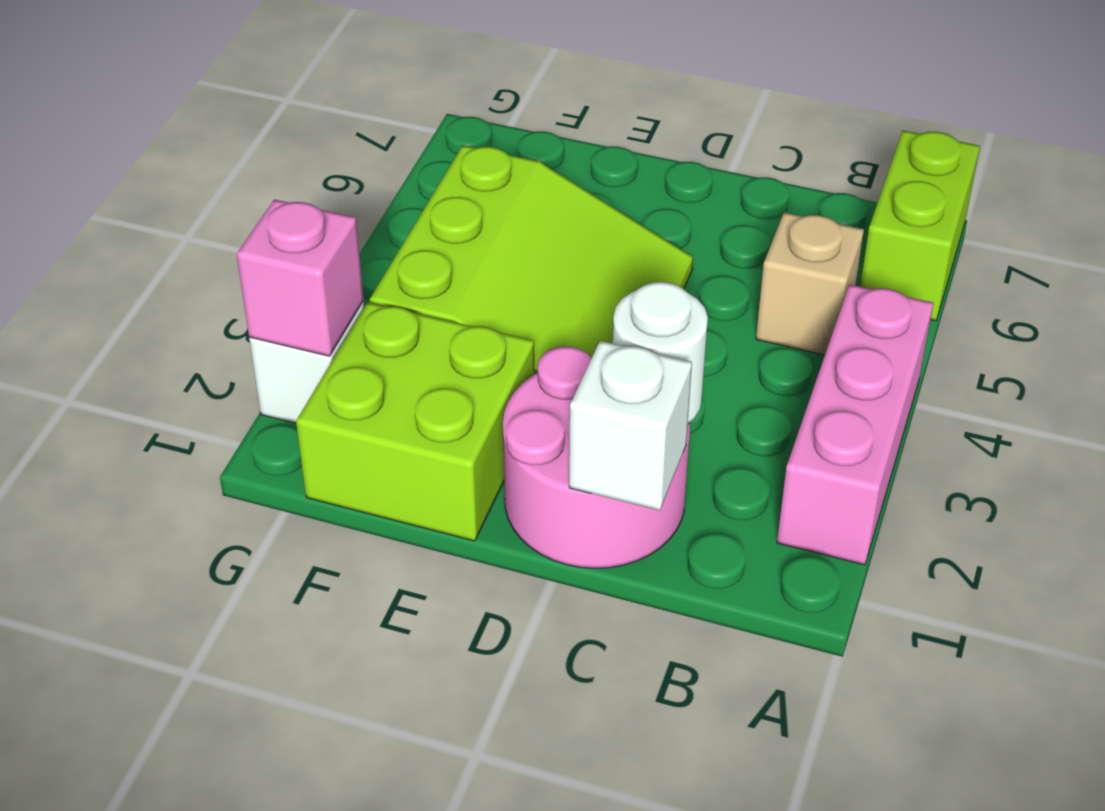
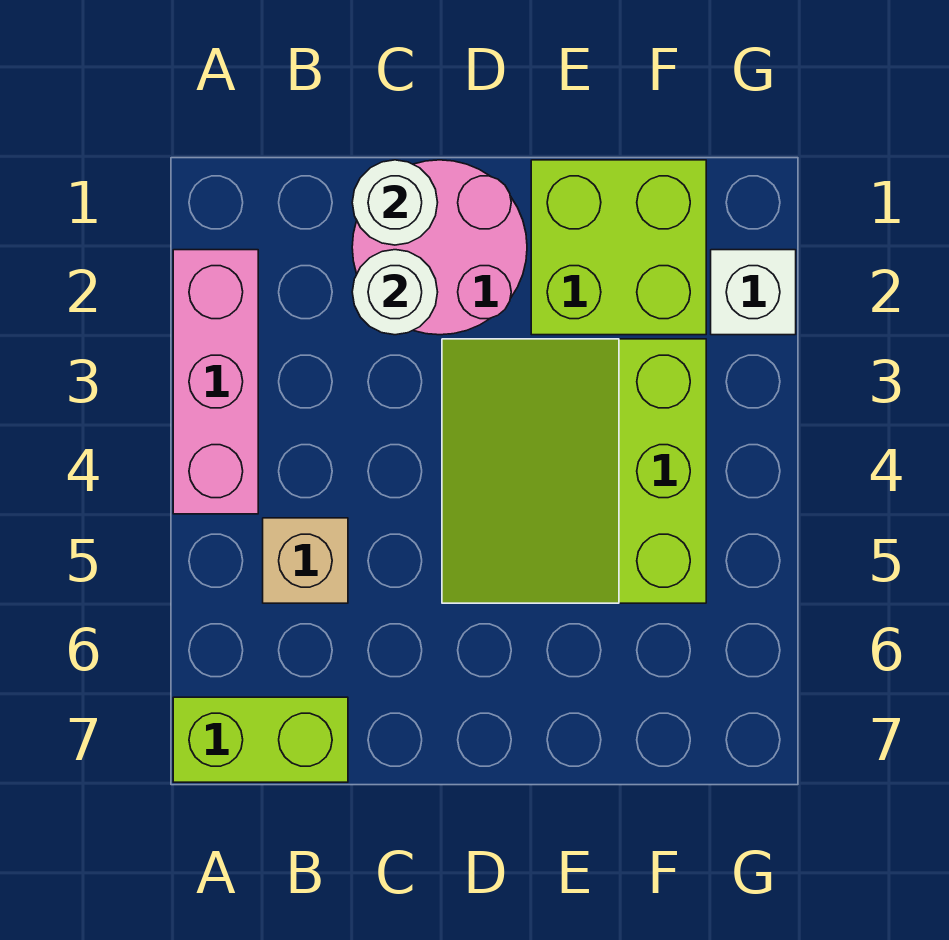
lime brick A6:A7 level 1 -> lime brick A7:B7 level 1
white brick C1 level 2 -> white round brick C1 level 2
pink brick G2 level 2 -> none

